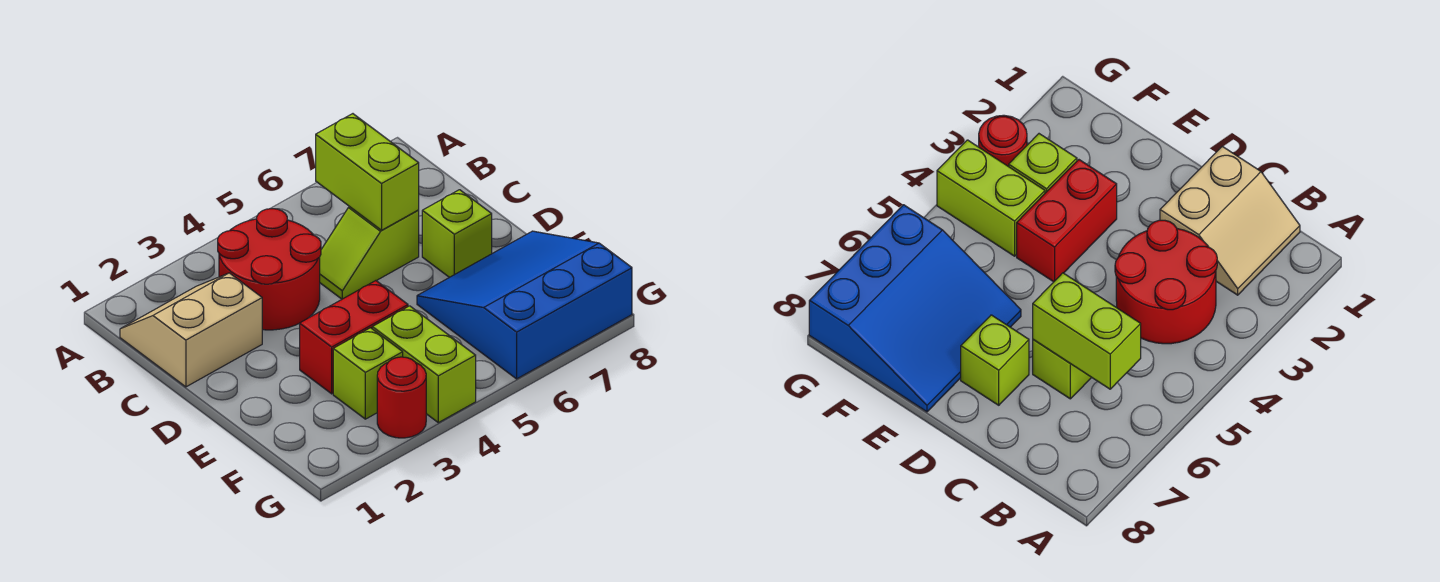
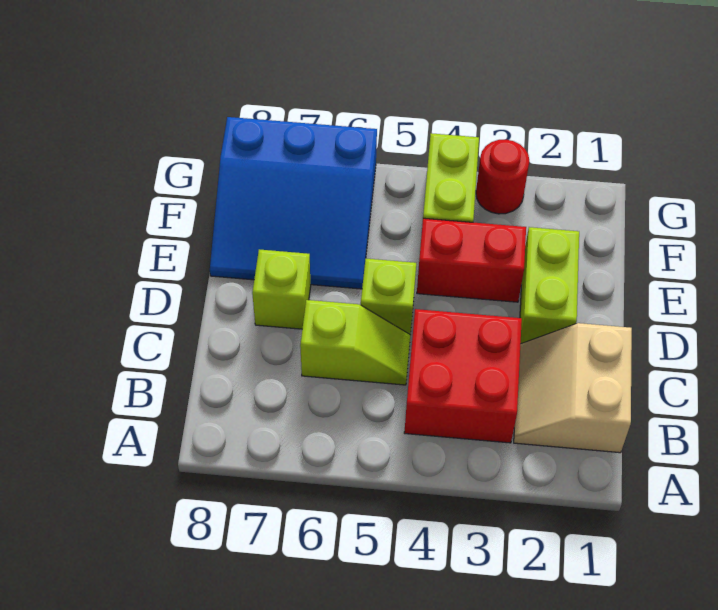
tan slope B1:C2 level 1 top C -> tan slope B1:C2 level 1 top 1
red round brick B3:C4 level 1 -> red brick B3:C4 level 1
lime brick B6:C6 level 2 -> lime brick D2:E2 level 1
lime brick F3 level 1 -> lime brick D5 level 1

